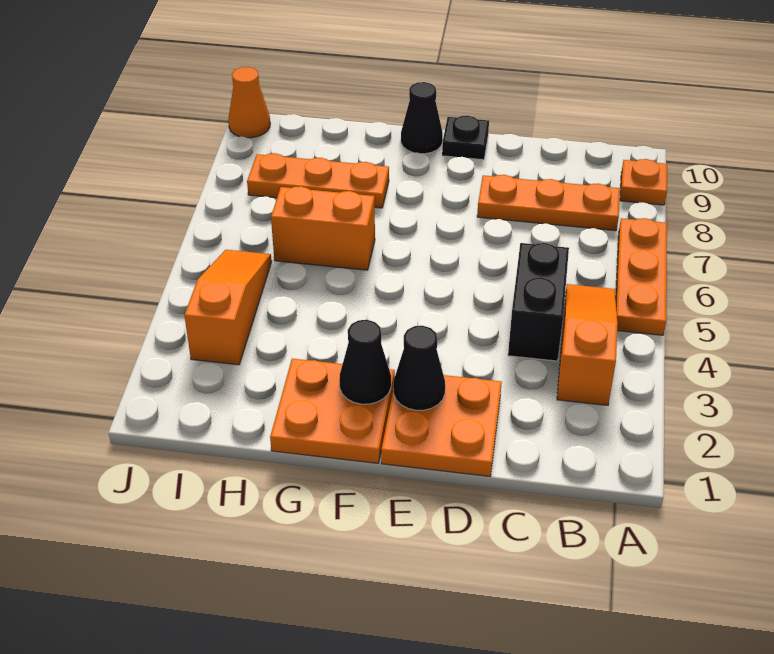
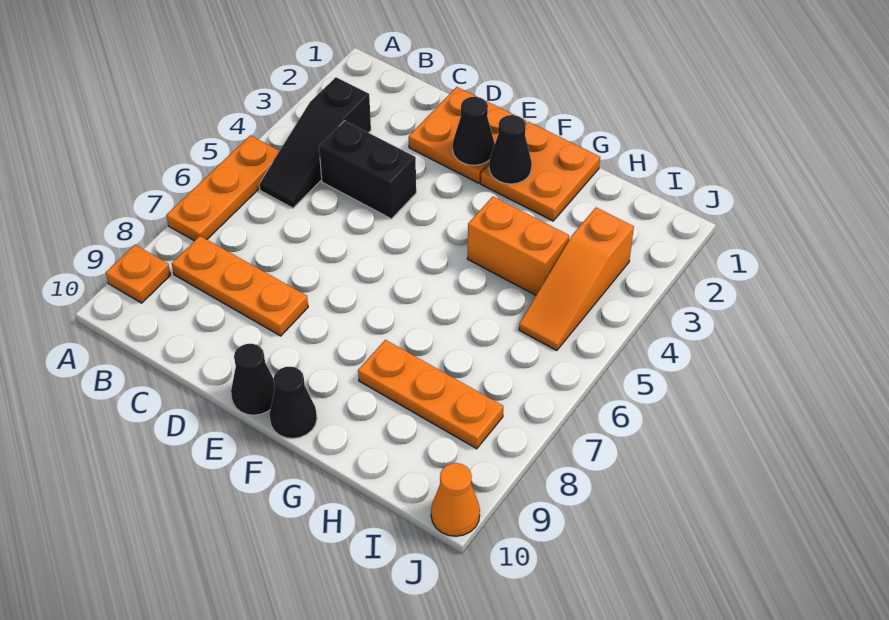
orange slope B3:B5 level 1 top 3 -> black slope B3:B5 level 1 top 3
black brick C4:C5 level 1 -> black brick C4:D4 level 1
black plate E10 level 1 -> black cone E10 level 1
orange brick G6:H6 level 1 -> orange brick G4:H4 level 1

